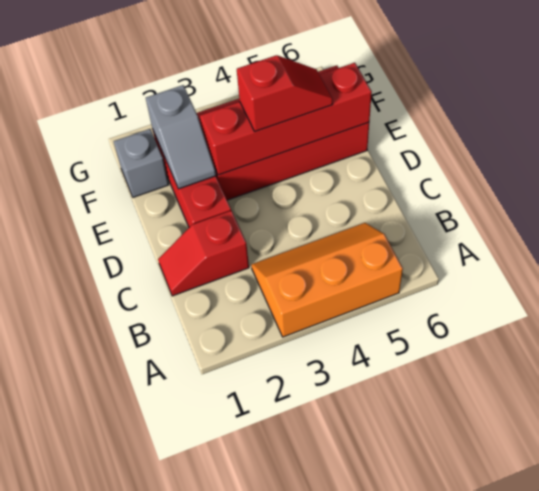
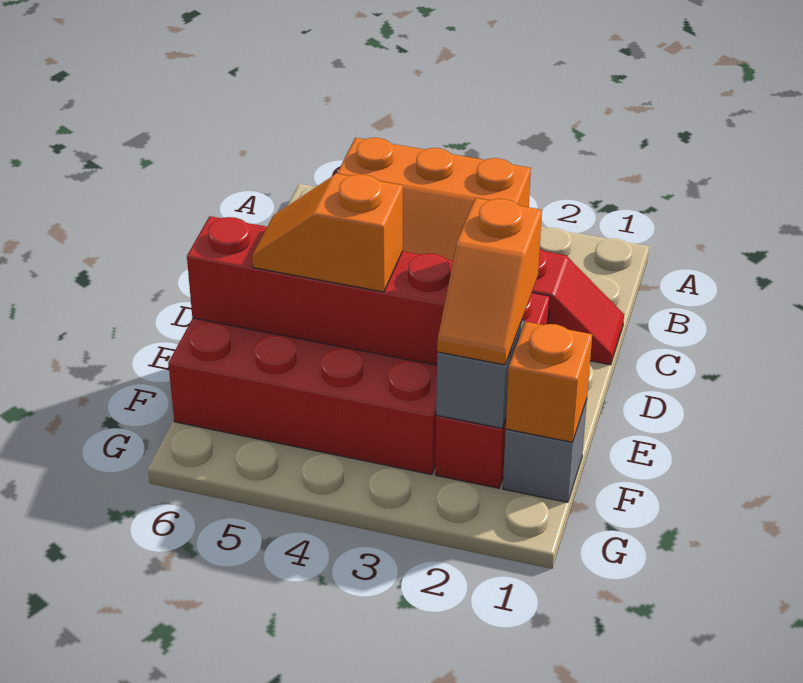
none -> orange slope E2:F2 level 3 top E
red slope E4:E5 level 3 top 4 -> orange slope E4:E5 level 3 top 4
none -> orange brick F1 level 2

